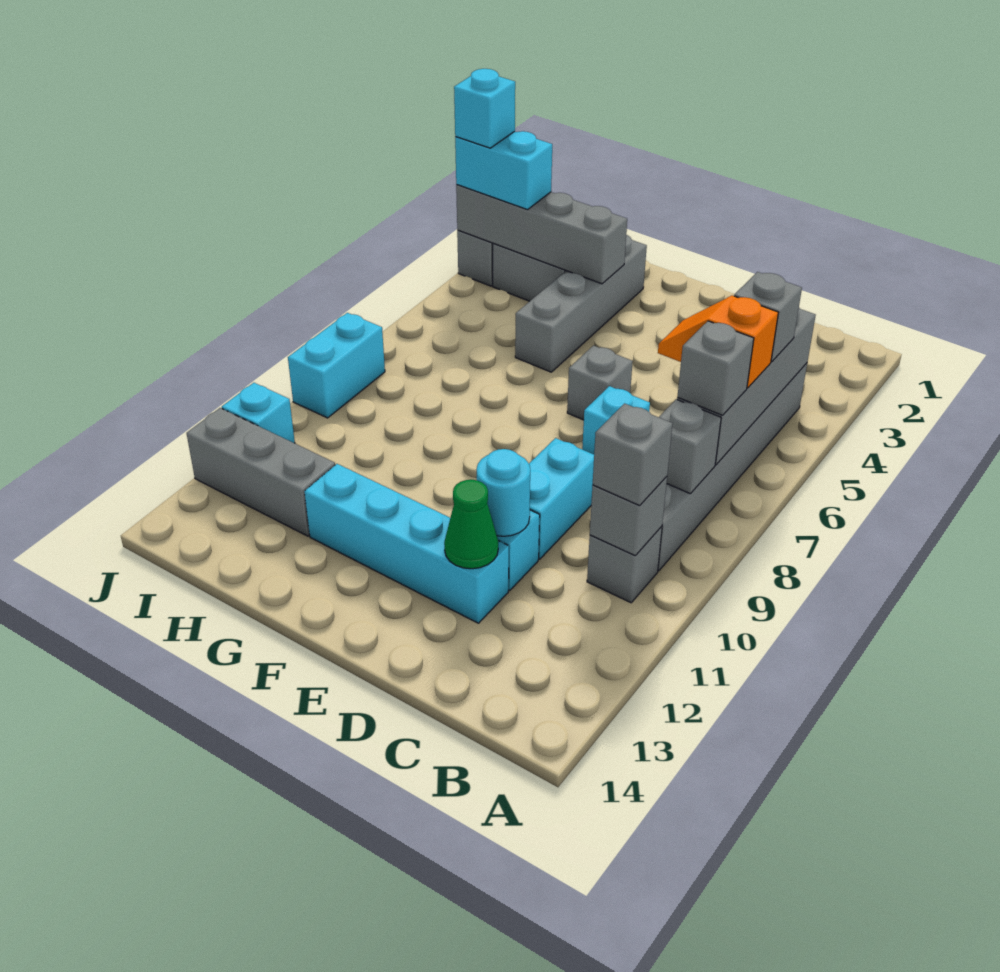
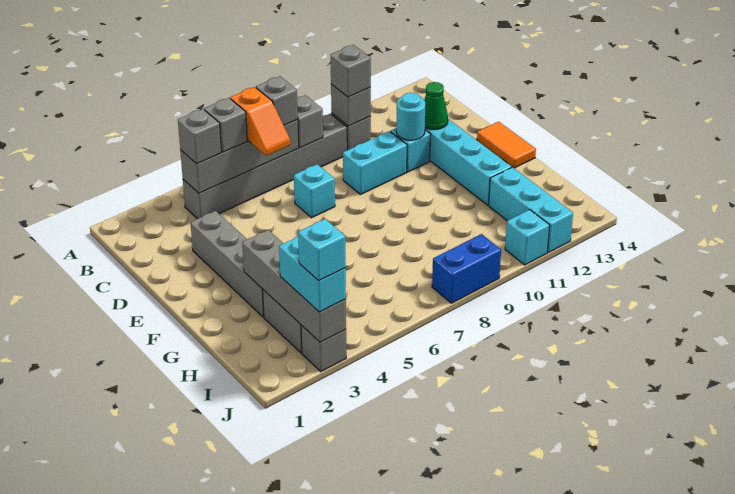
grey brick E6 level 1 -> grey brick B4 level 3
none -> orange tile E14:F14 level 1
grey brick G2:G5 level 1 -> grey brick D3:G3 level 1
grey brick H12:J12 level 1 -> cyan brick H12:J12 level 1
cyan brick J8:J9 level 1 -> blue brick J8:J9 level 1

